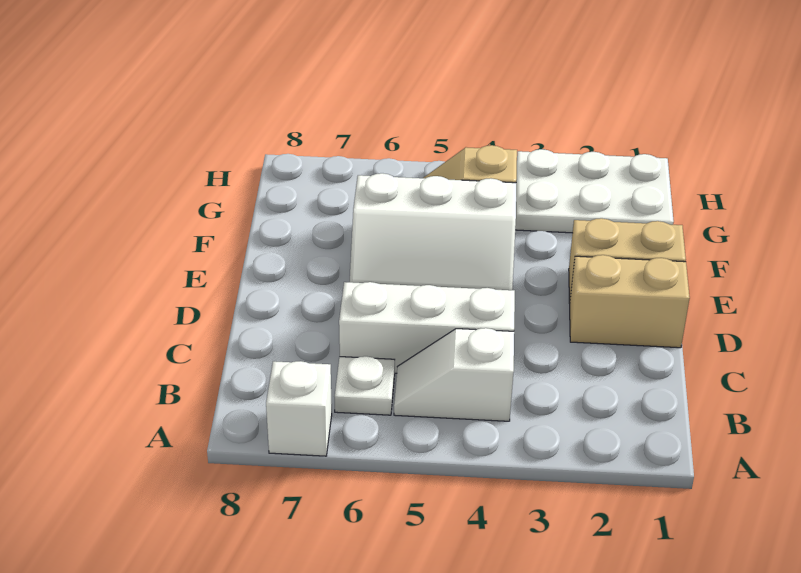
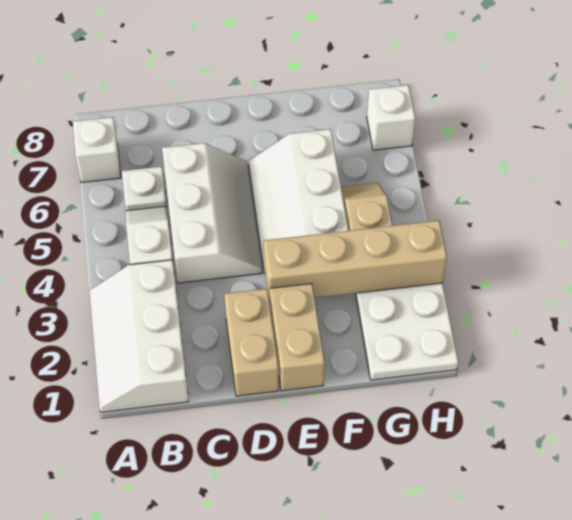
none -> white slope A1:B3 level 1 top B
none -> tan brick E3:H3 level 2
none -> white brick H7 level 1

